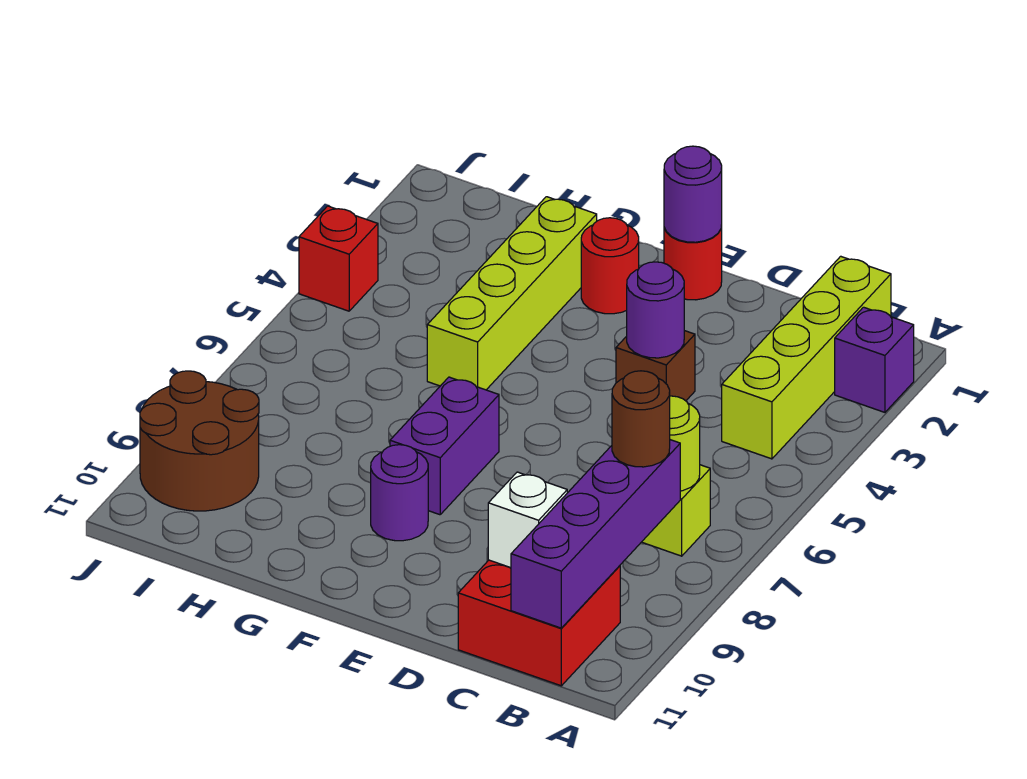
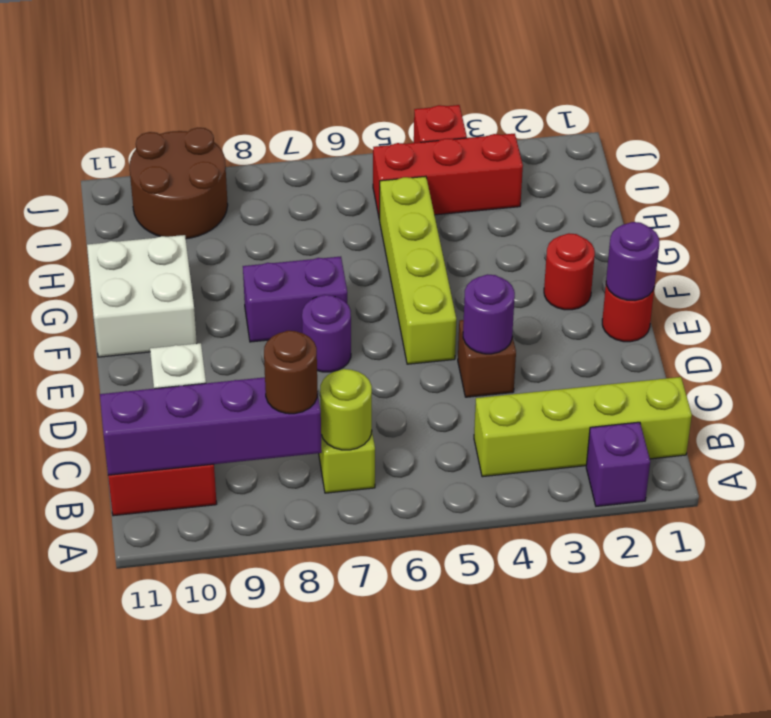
purple round brick F9 level 1 -> purple round brick E7 level 1
none -> white brick F10:G11 level 1
lime brick G2:G5 level 1 -> lime brick E5:H5 level 1
none -> red brick I3:I5 level 1

